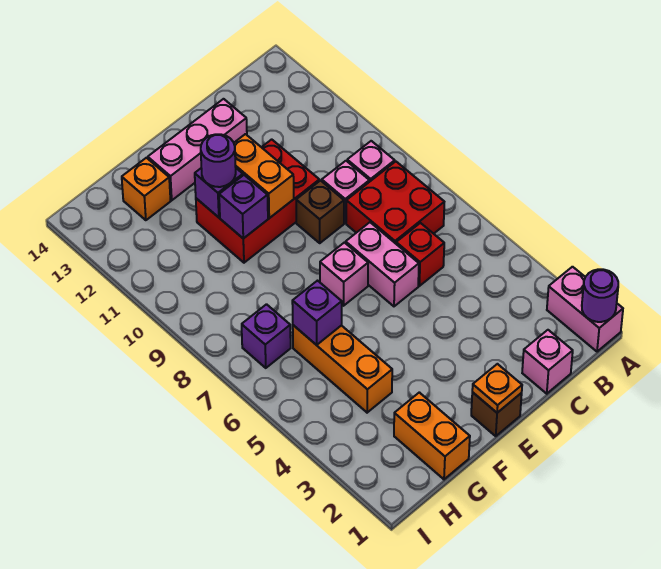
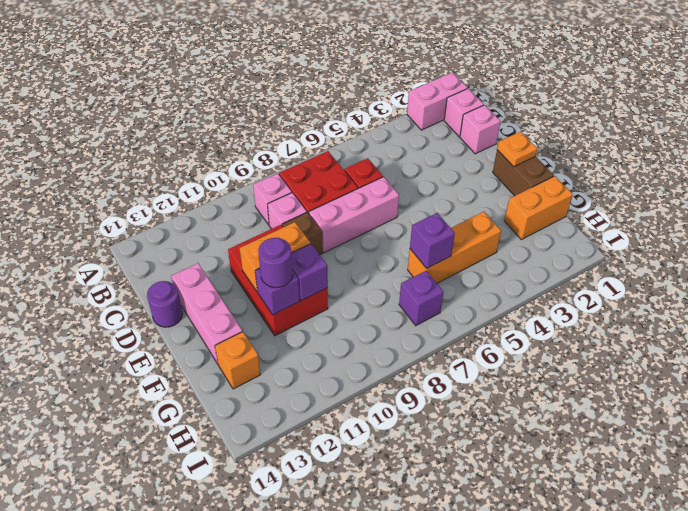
purple round brick A1 level 2 -> purple round brick D14 level 1
pink brick D6:D7 level 1 -> pink brick D6:D8 level 1
brown brick E1 level 1 -> brown brick E1:F1 level 1
pink brick E7 level 1 -> pink brick B1 level 1

